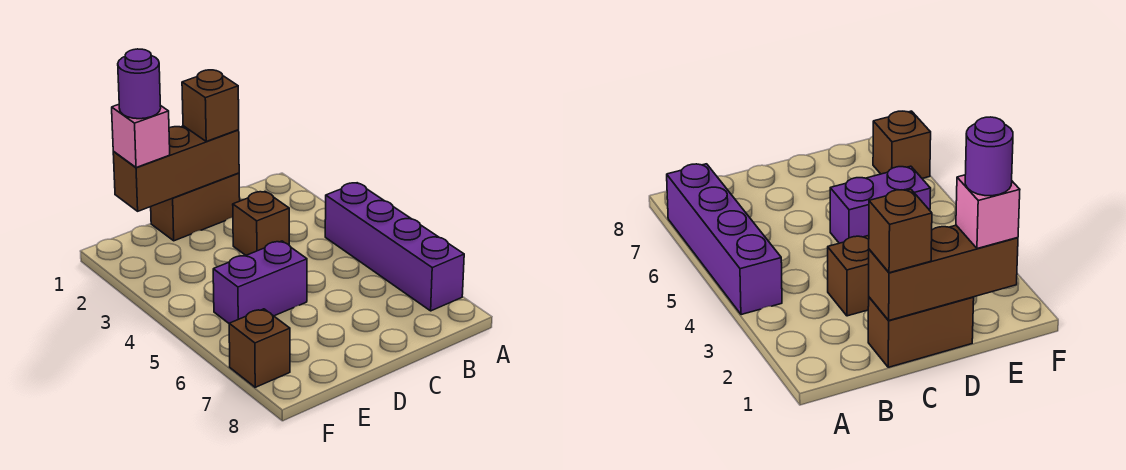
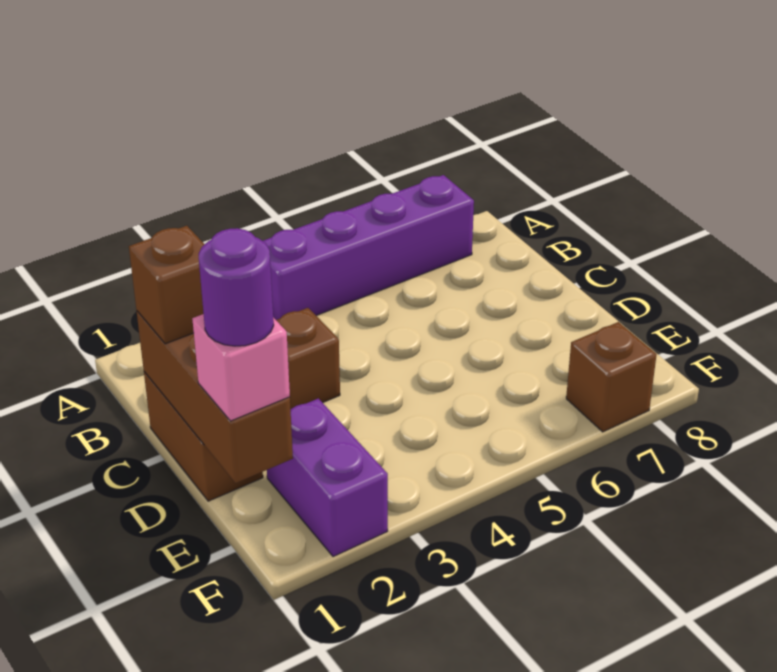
purple brick D5:E5 level 1 -> purple brick E2:F2 level 1

